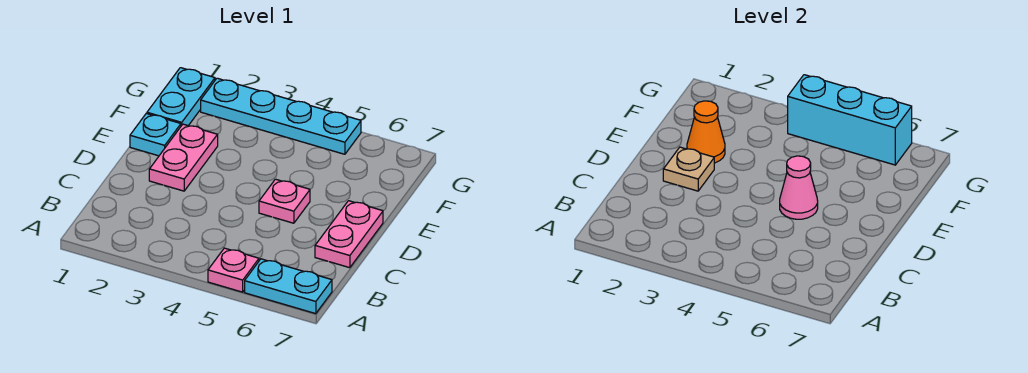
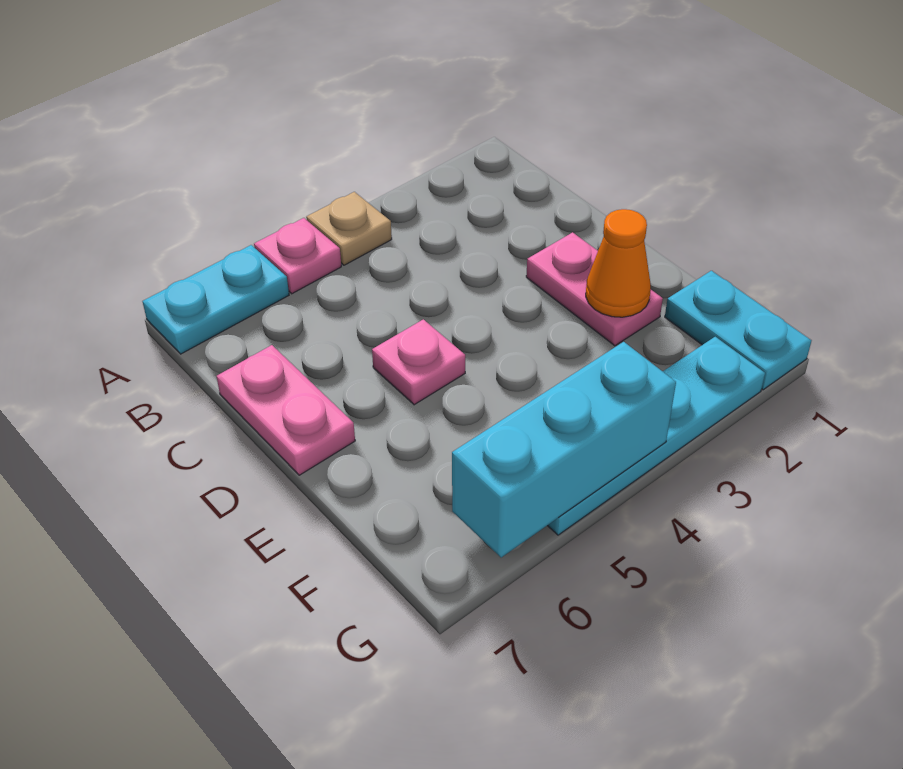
tan plate D2 level 2 -> tan plate A4 level 1
pink cone D5 level 2 -> none
cyan plate E1 level 1 -> none

